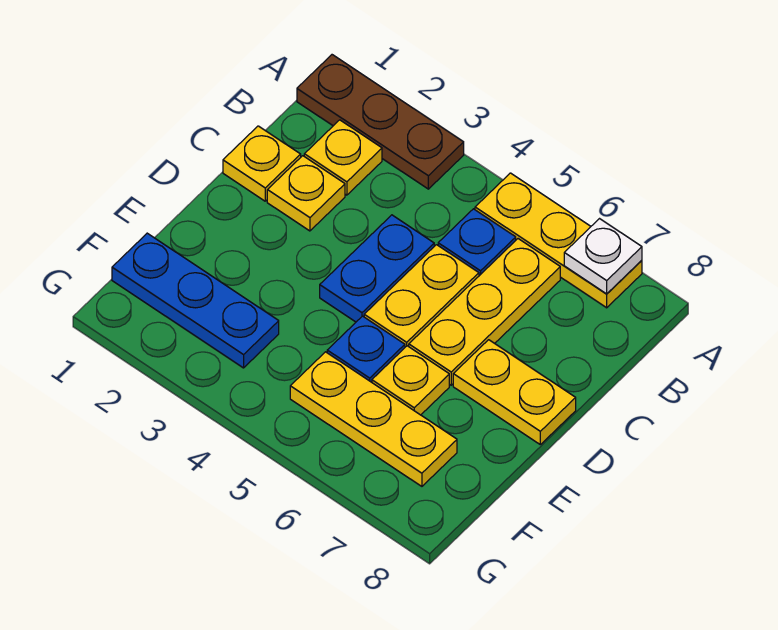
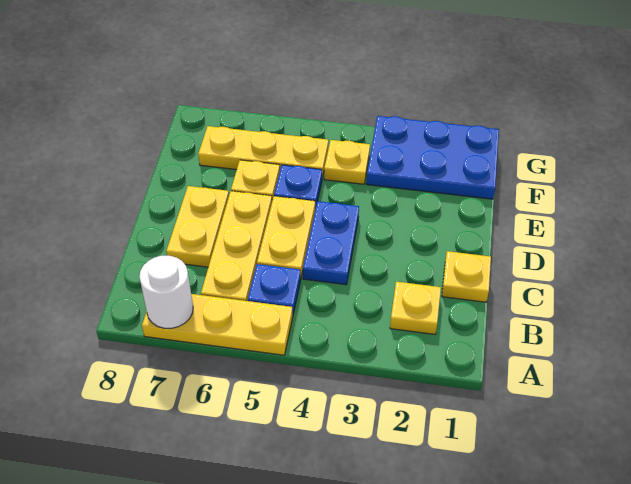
brown plate A1:A3 level 1 -> none
white plate A7 level 2 -> white round brick A7 level 2
yellow plate C2 level 1 -> yellow plate F4 level 1
yellow plate D7:D8 level 1 -> yellow plate C7:D7 level 1
blue plate F1:F3 level 1 -> blue plate F1:G3 level 1

